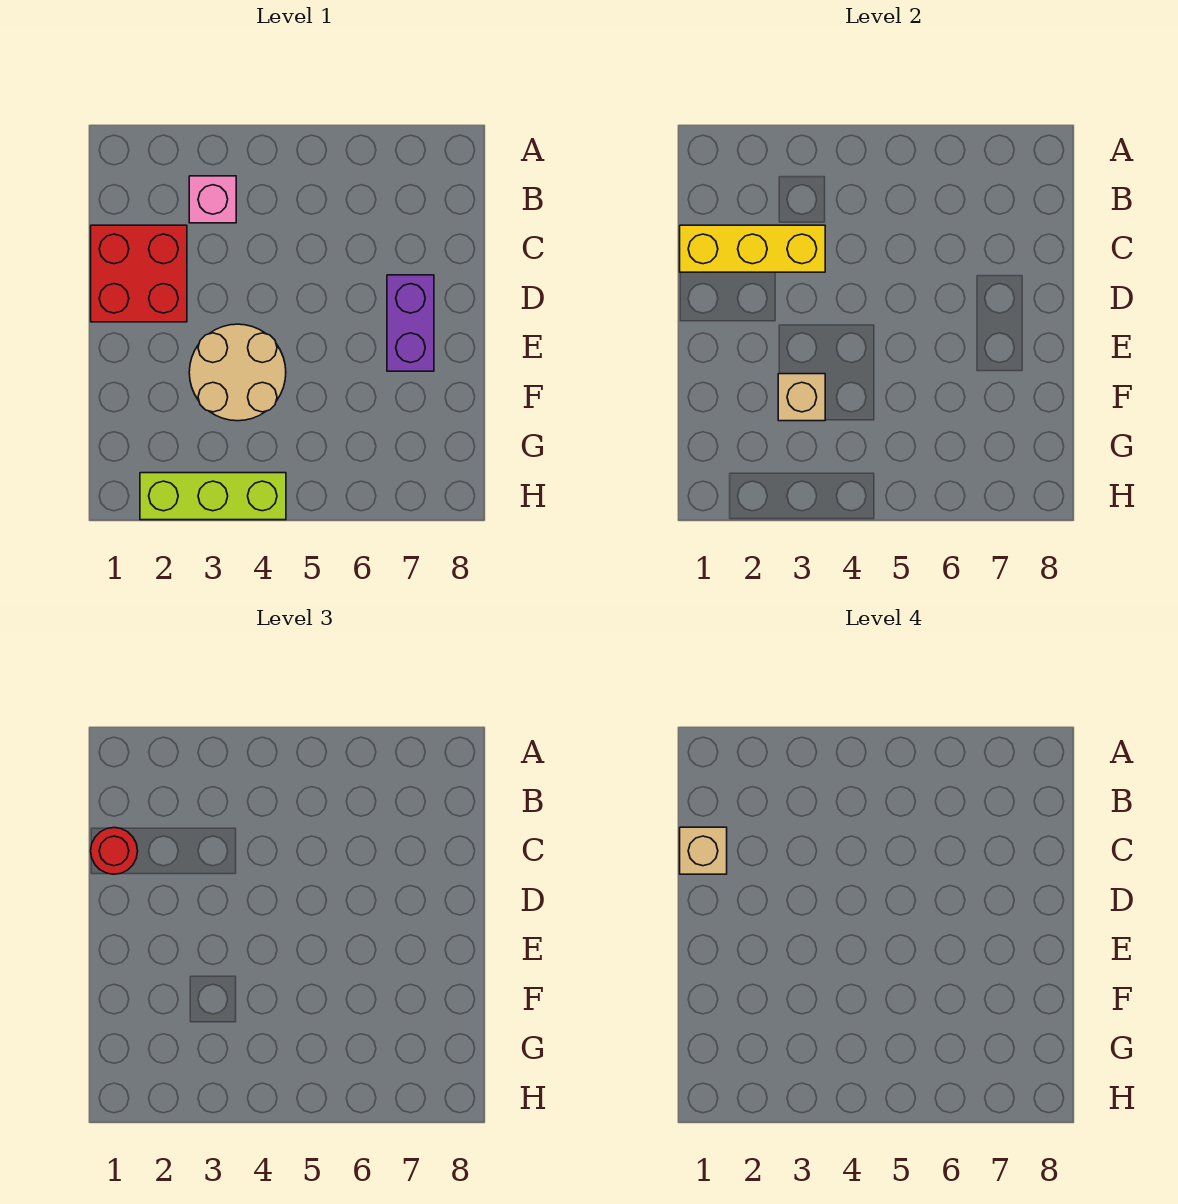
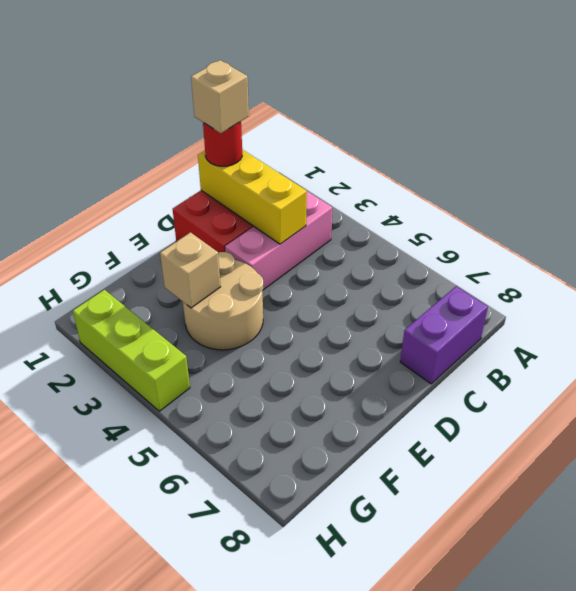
pink brick B3 level 1 -> pink brick B3:D3 level 1
purple brick D7:E7 level 1 -> purple brick B8:C8 level 1

